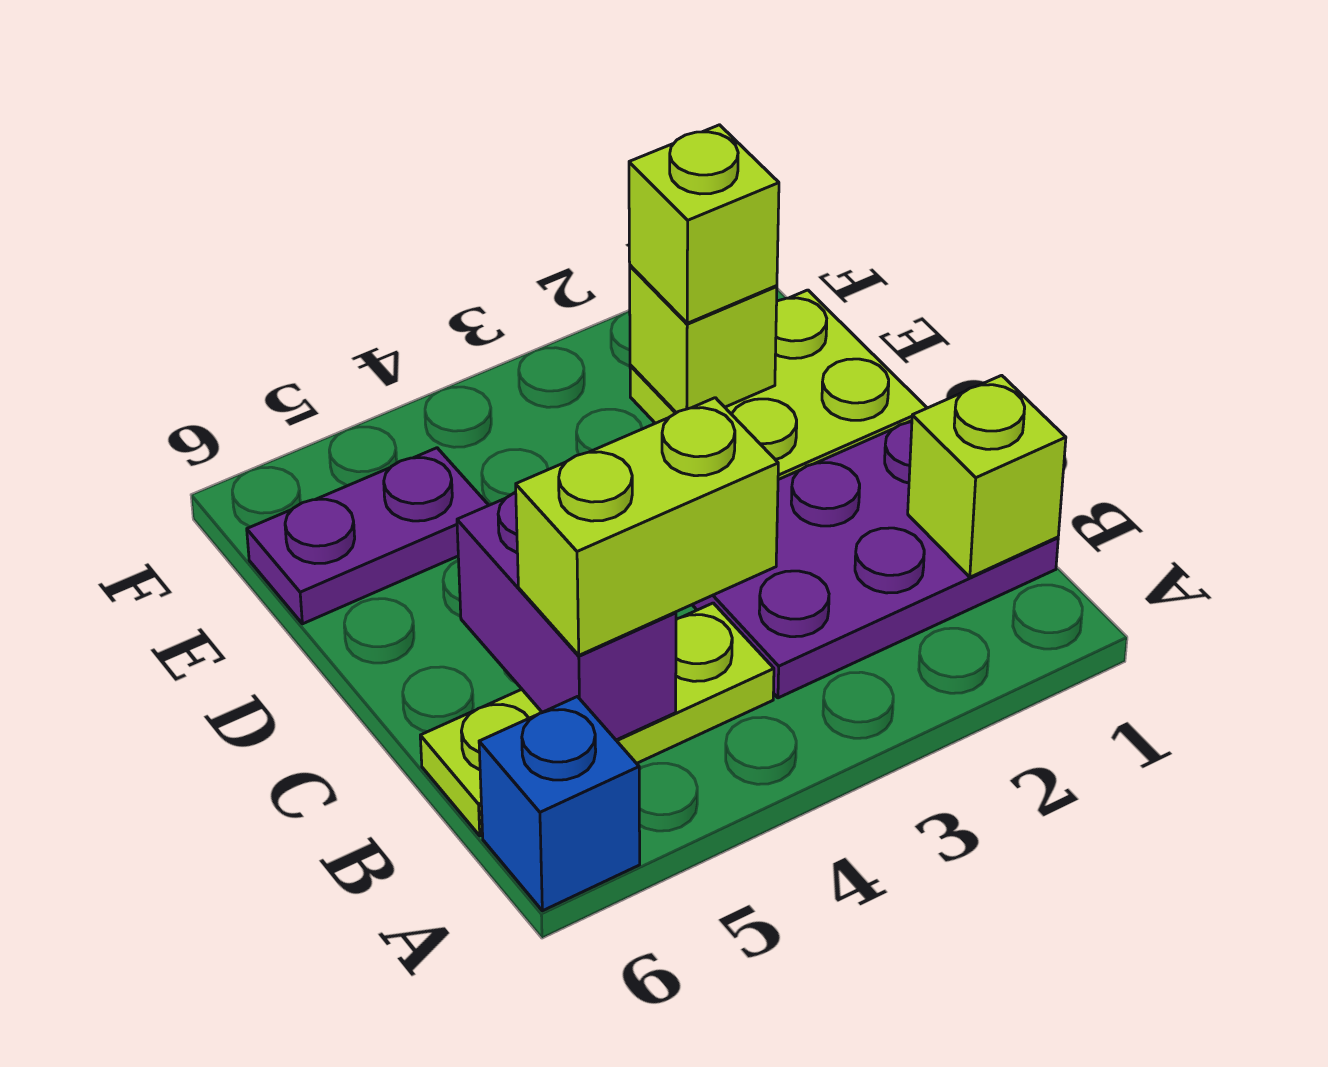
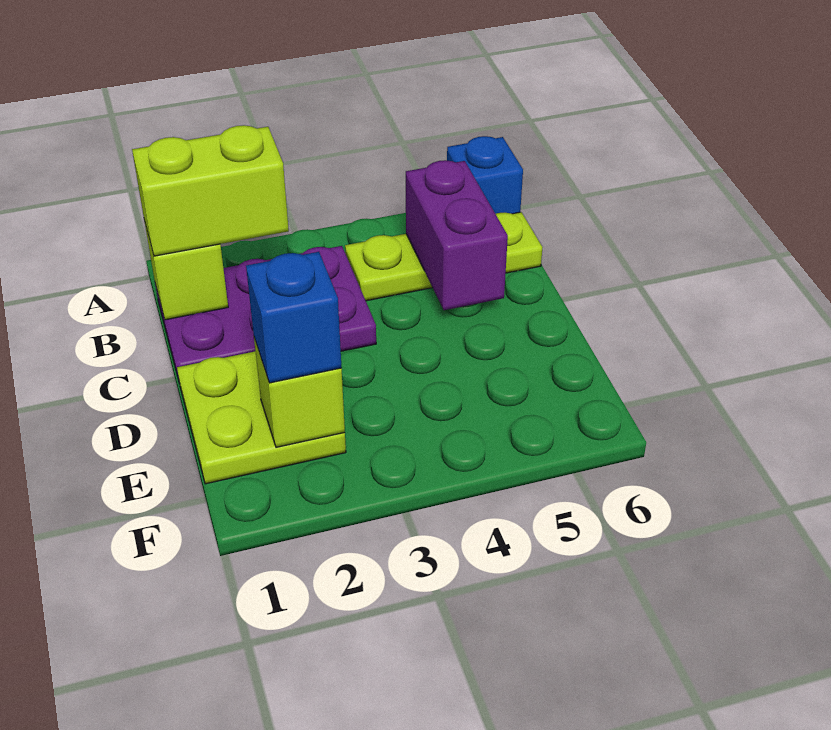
lime brick B4:B5 level 3 -> lime brick B1:B2 level 3
lime brick E2 level 3 -> blue brick E2 level 3
purple plate E5:E6 level 1 -> none

